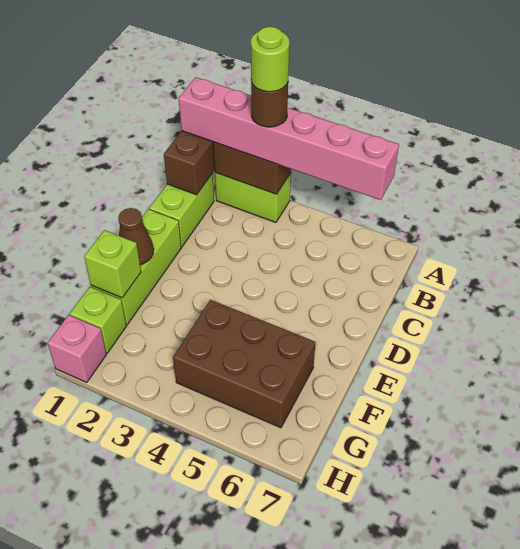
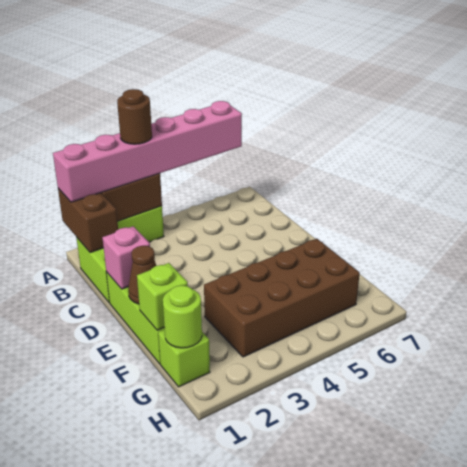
lime round brick A3 level 5 -> lime round brick G1 level 2
brown brick F4:G6 level 1 -> brown brick F3:G6 level 1
pink brick H1 level 1 -> pink brick D1 level 2

